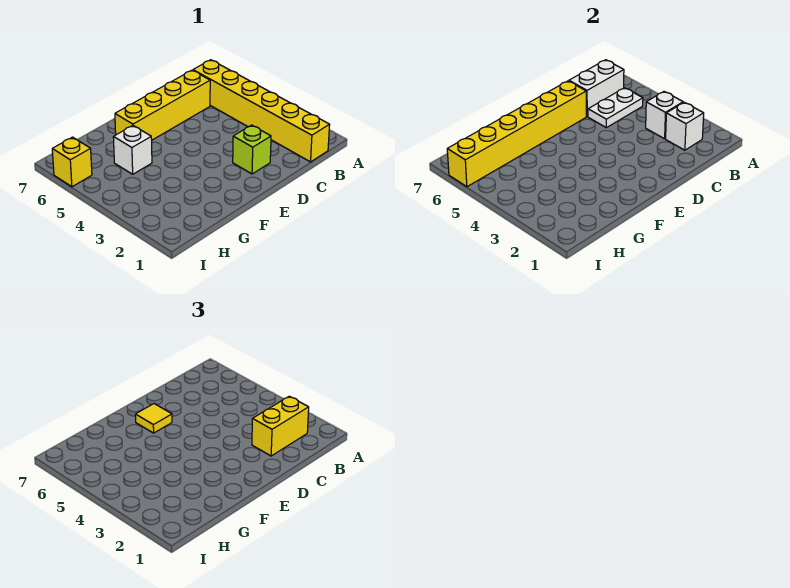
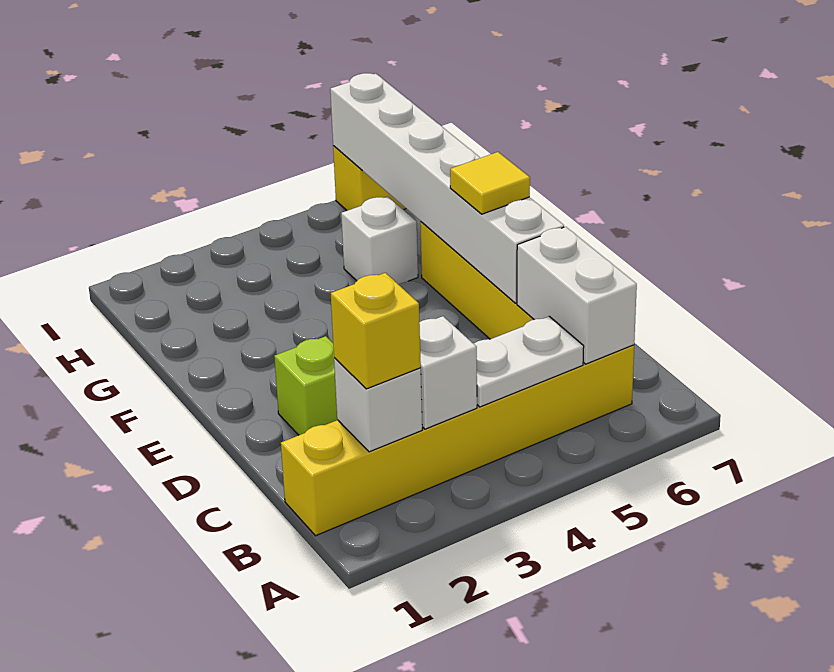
yellow brick B2:C2 level 3 -> yellow brick B2 level 3
white plate B5:C5 level 2 -> white plate B4:B5 level 2
yellow brick D6:I6 level 2 -> white brick D6:I6 level 2

